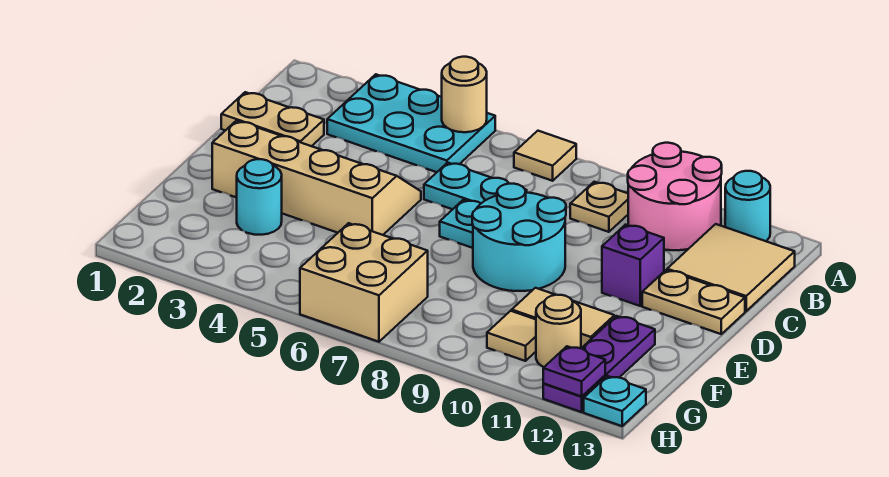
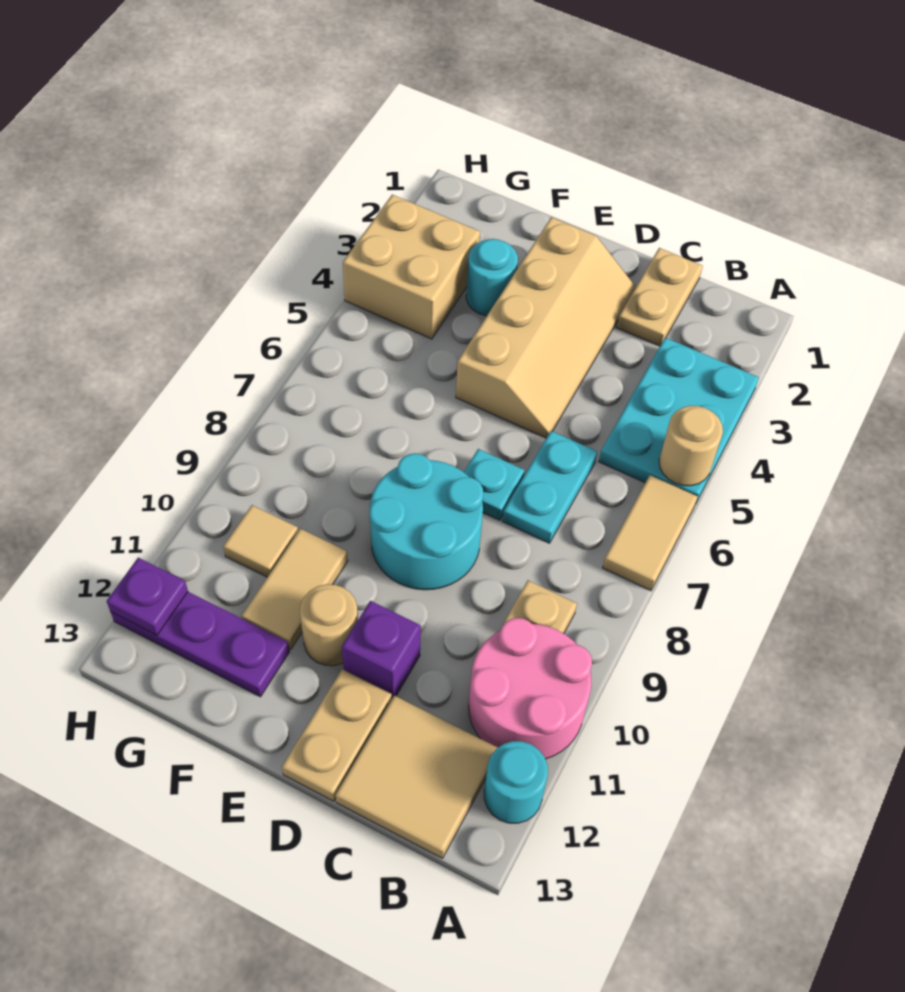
tan tile A7 level 1 -> tan tile A6:A7 level 1
tan brick G6:H7 level 1 -> tan brick G3:H4 level 1
tan round brick G11 level 1 -> tan round brick E11 level 1
cyan plate H13 level 1 -> none

